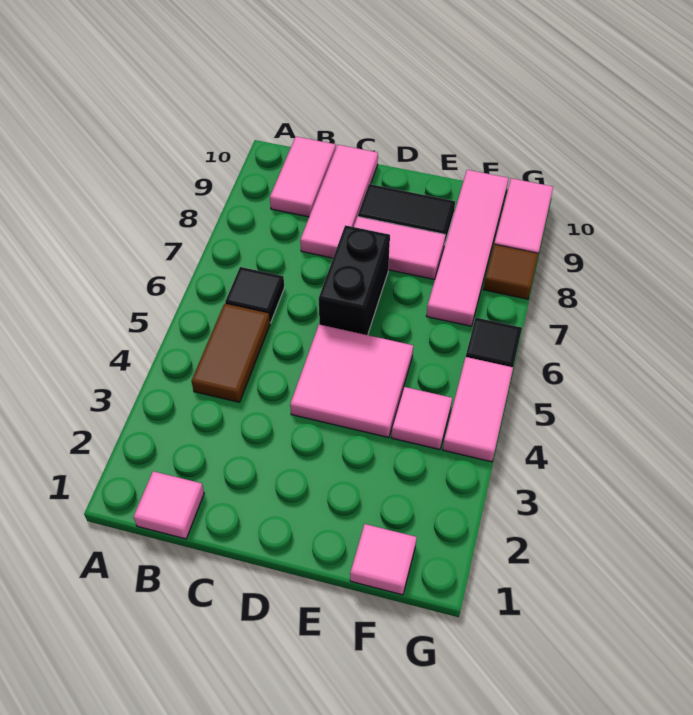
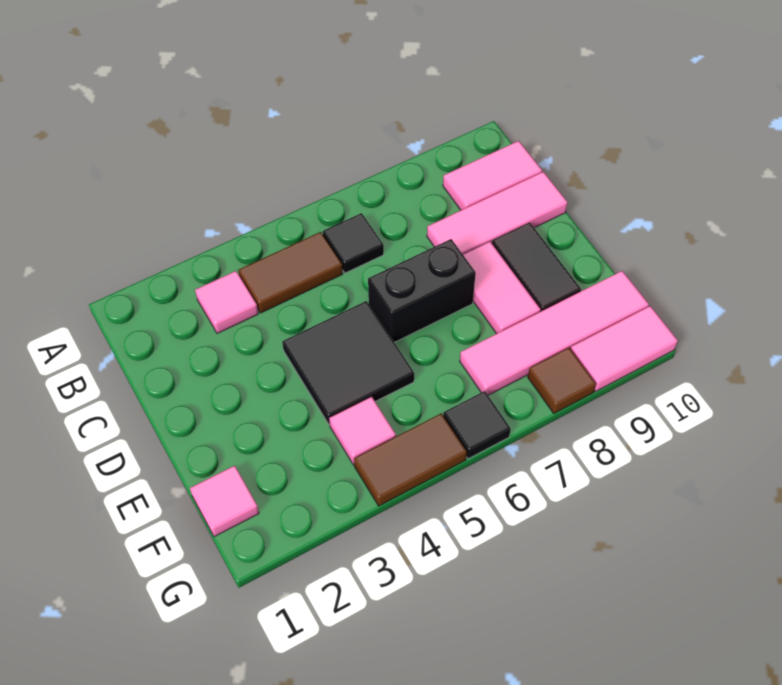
pink tile B1 level 1 -> pink tile B3 level 1
pink tile D4:E5 level 1 -> black tile D4:E5 level 1
pink tile G4:G5 level 1 -> brown tile G4:G5 level 1

